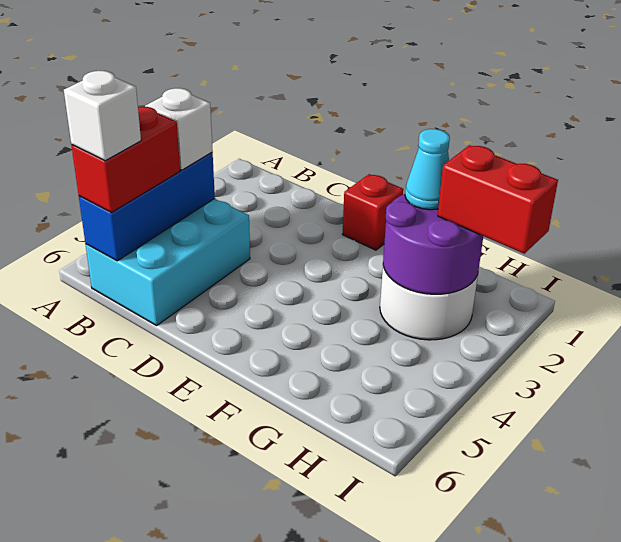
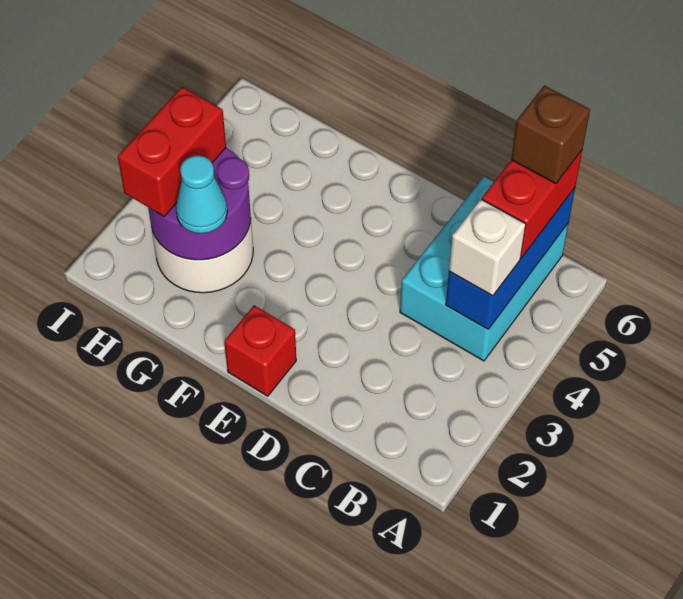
white brick B6 level 4 -> brown brick B6 level 4
red brick H2:I2 level 3 -> red brick H2:H3 level 3

